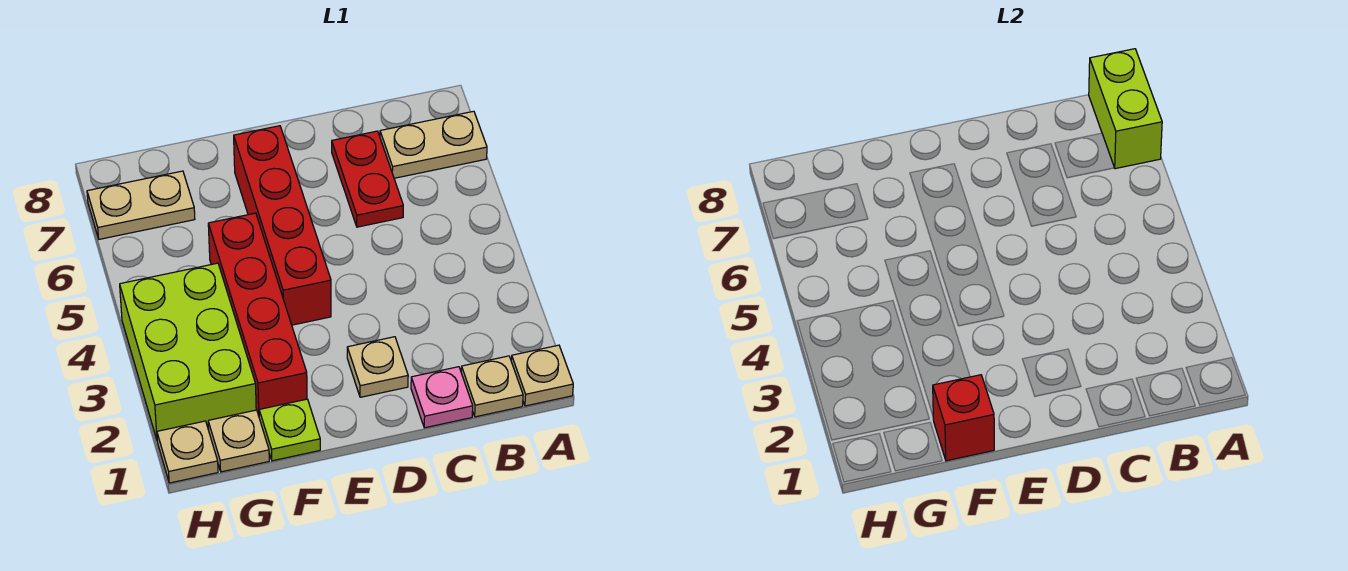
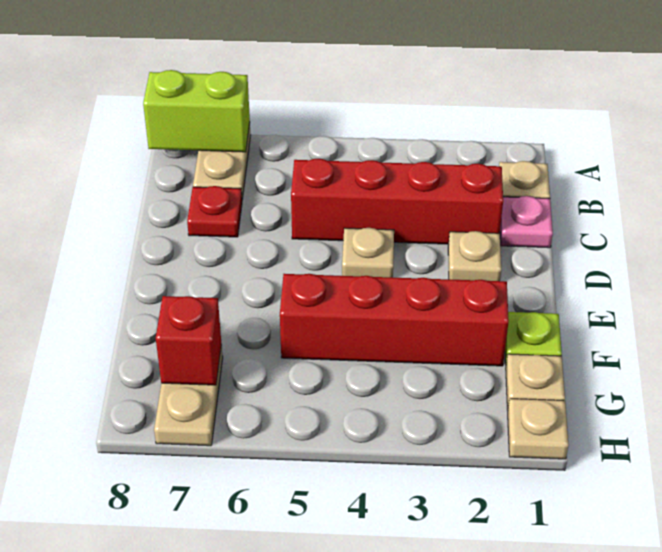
tan plate A1 level 1 -> tan plate D4 level 1
red plate C6:C7 level 1 -> red plate C7 level 1
red brick E4:E7 level 1 -> red brick C2:C5 level 1
red brick F1 level 2 -> red brick G7 level 2
lime brick G2:H4 level 1 -> none

